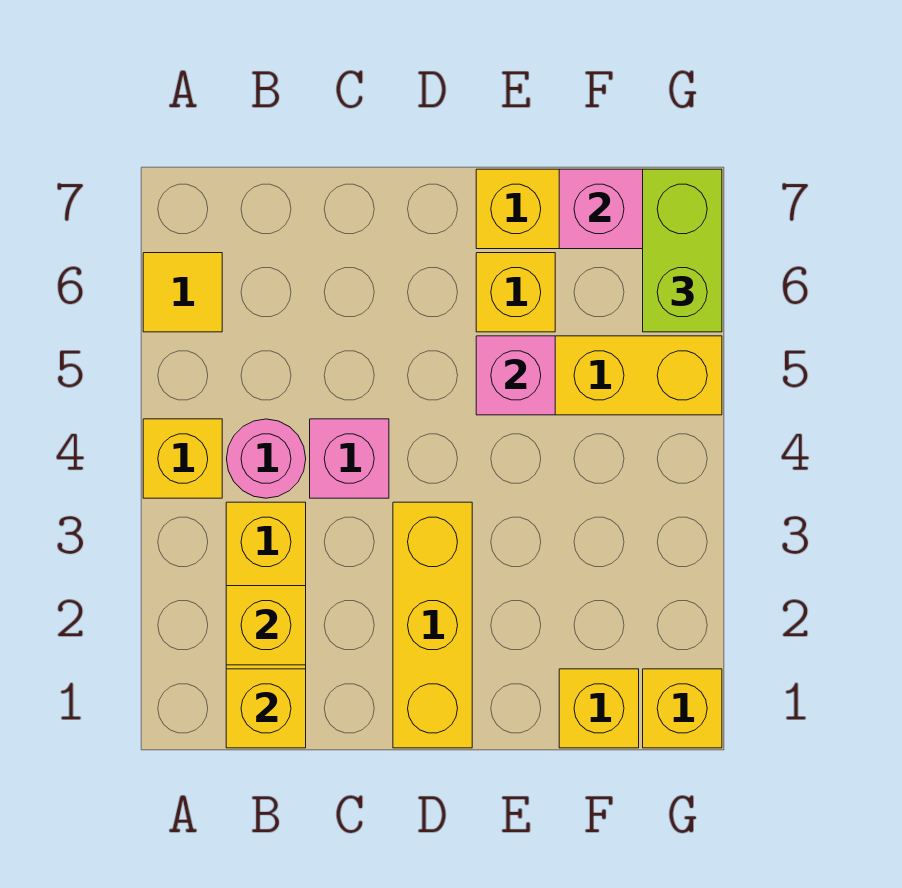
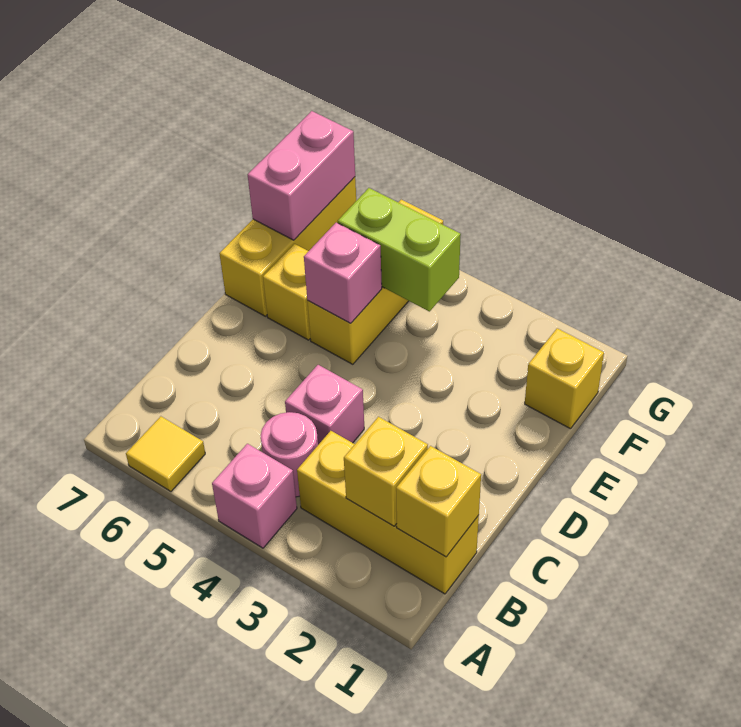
yellow brick A4 level 1 -> pink brick A4 level 1
yellow brick D1:D3 level 1 -> none
yellow brick G1 level 1 -> none
lime brick G6:G7 level 3 -> lime brick F4:F5 level 2

